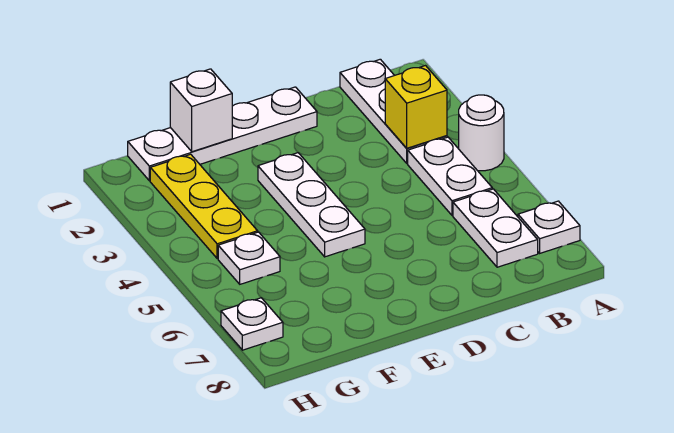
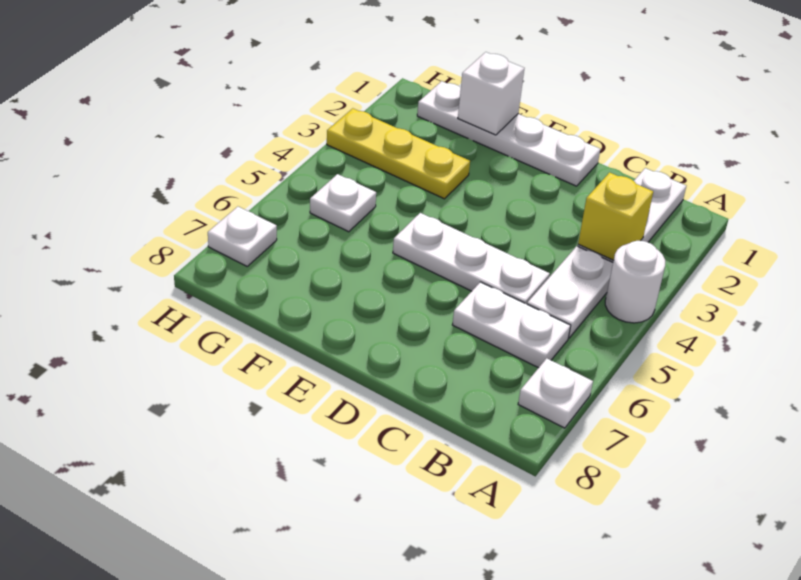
white plate B6:B7 level 1 -> white plate B6:C6 level 1
white plate E3:E5 level 1 -> white plate C5:E5 level 1
yellow plate G2:G4 level 1 -> yellow plate F3:H3 level 1

